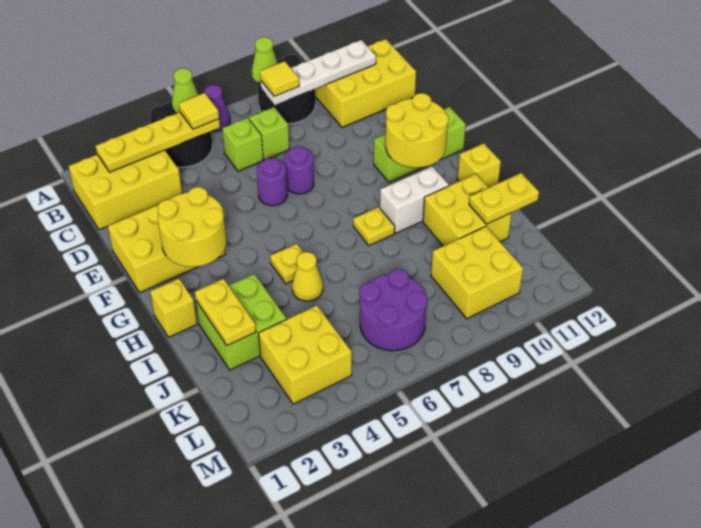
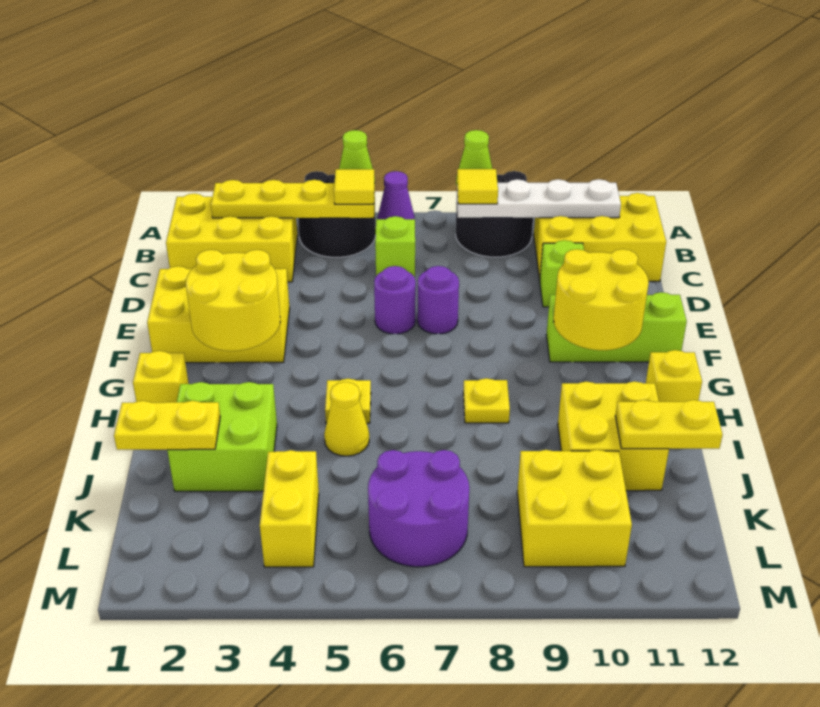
lime brick C7 level 1 -> lime brick D10 level 1
white brick H9:H10 level 1 -> none
yellow plate I2:J2 level 2 -> yellow plate J1:J2 level 2
yellow brick K3:L4 level 1 -> yellow brick K4:L4 level 1

